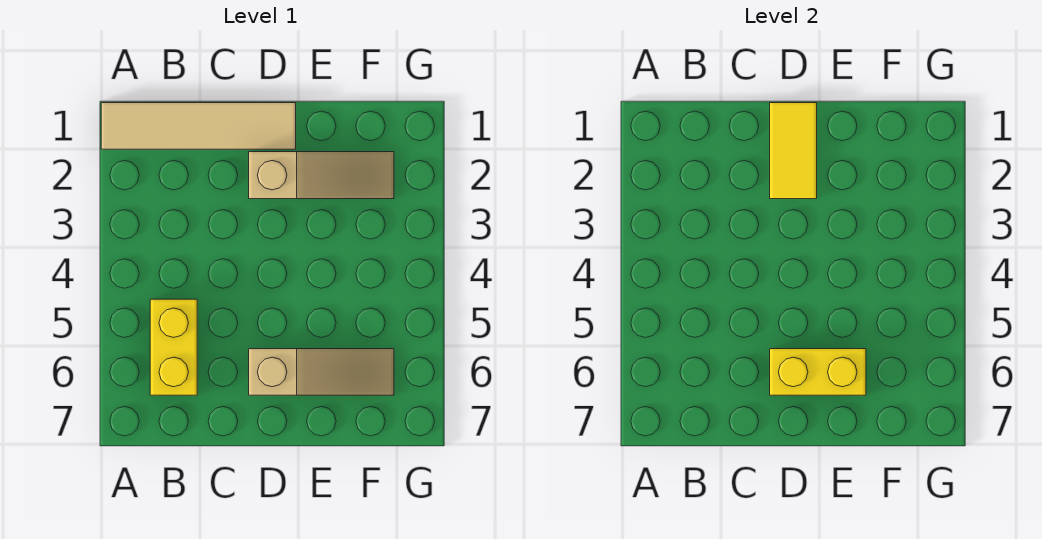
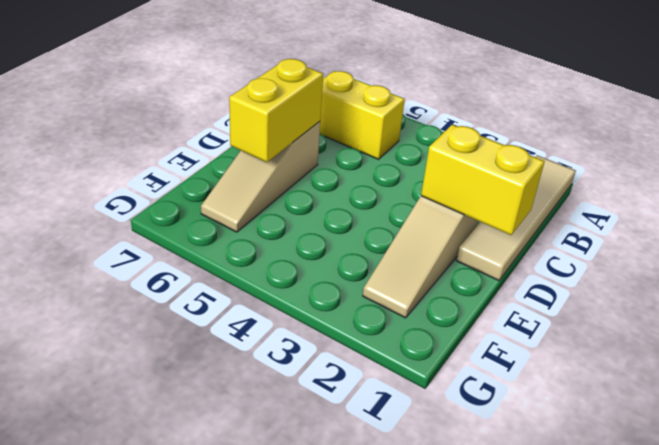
yellow tile D1:D2 level 2 -> yellow brick D1:D2 level 2

